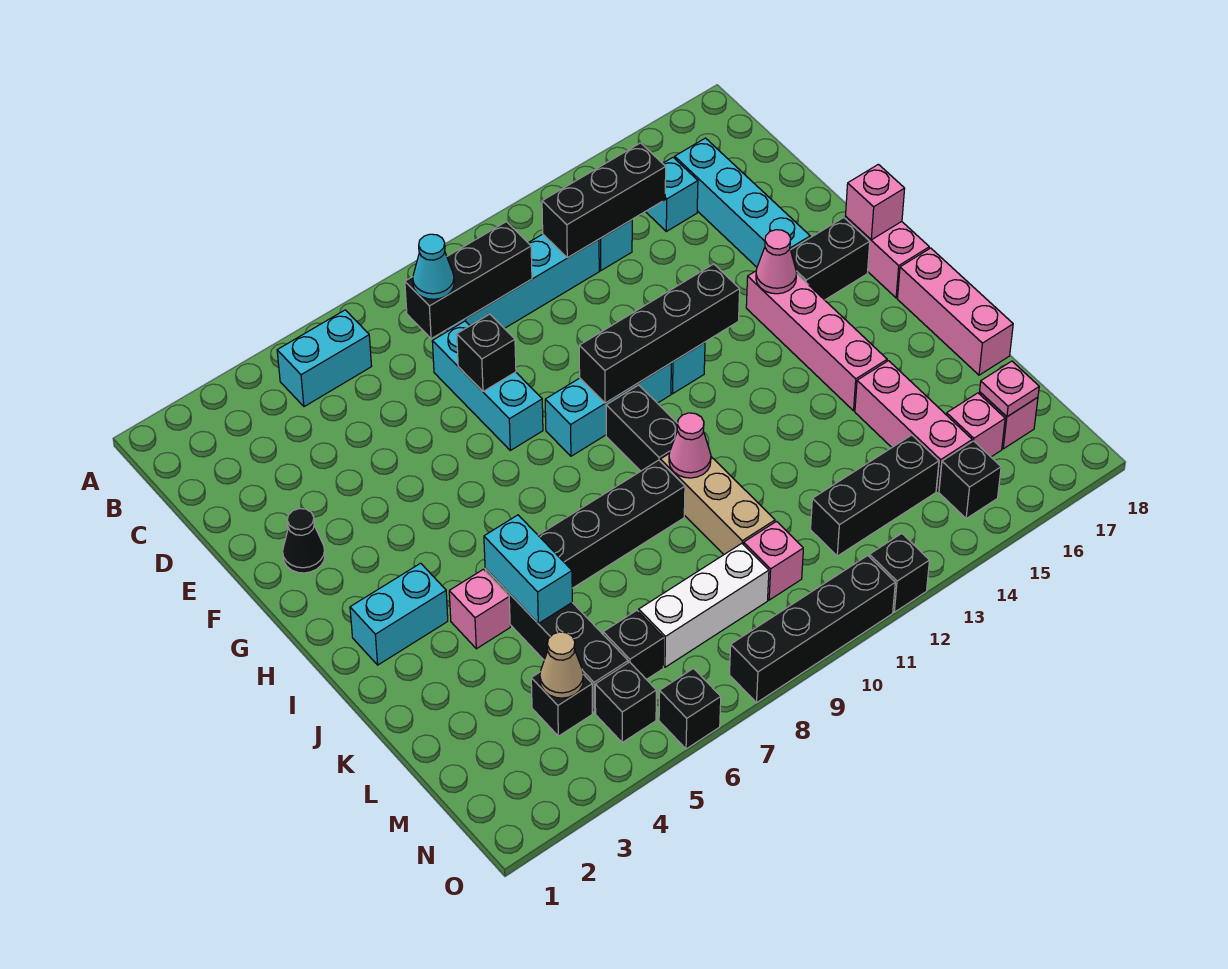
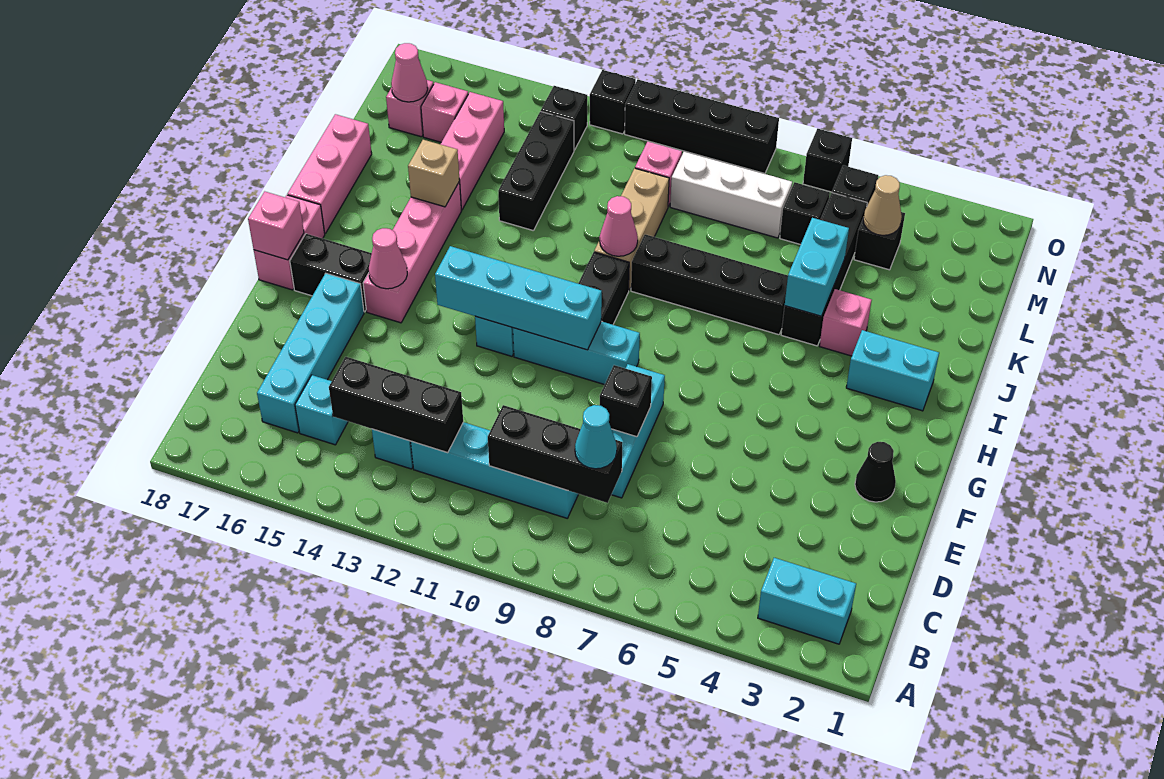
cyan brick B5:B6 level 1 -> cyan brick B2:B3 level 1
black brick G10:G13 level 2 -> cyan brick G10:G13 level 2
none -> tan brick J15 level 2
black brick M12:M14 level 1 -> black brick K13:M13 level 1
pink plate M17 level 2 -> pink cone M17 level 2
black brick N15 level 1 -> black brick N13 level 1

